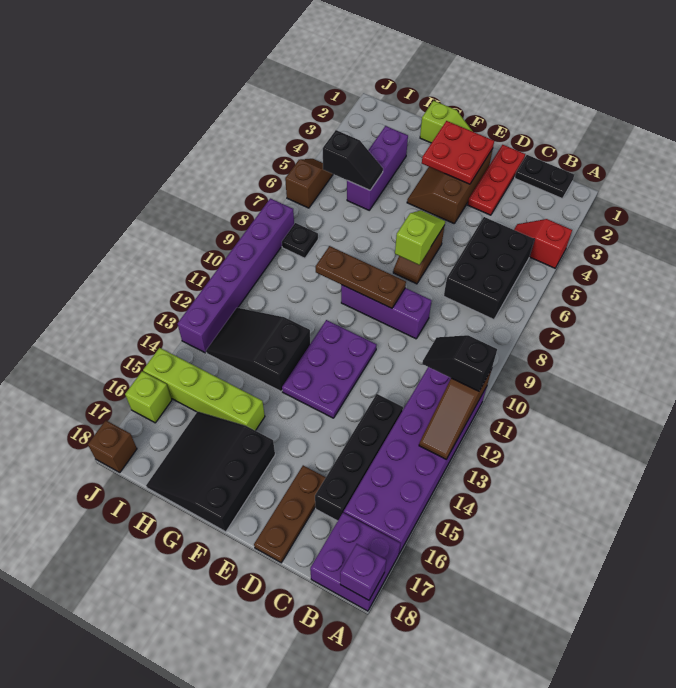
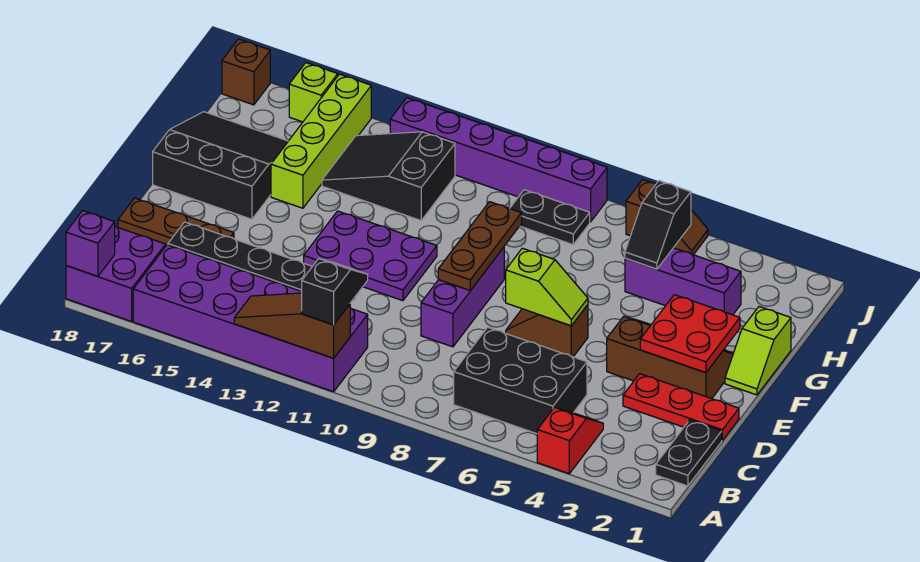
black slope G12:I13 level 1 top G -> black slope H12:I14 level 1 top 12
black plate I8 level 1 -> black plate I8:I9 level 1

